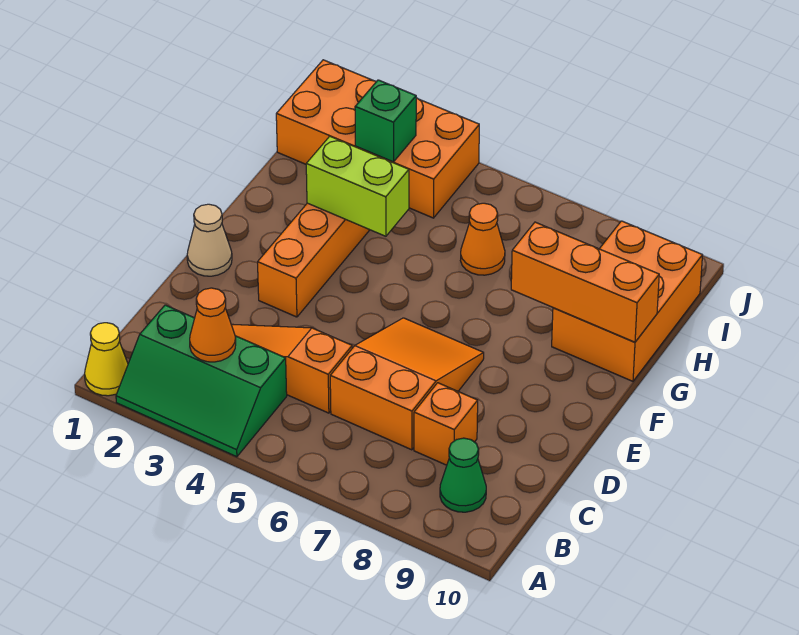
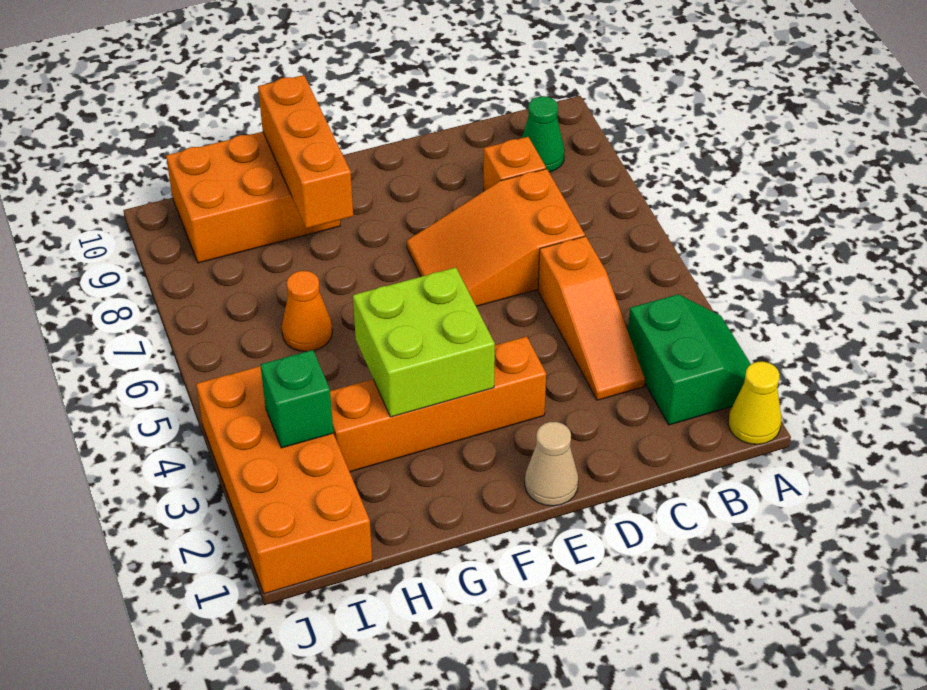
green slope A2:B4 level 1 top B -> green slope A2:B3 level 1 top B
orange cone B3 level 2 -> none
lime brick G3:G4 level 2 -> lime brick F3:G4 level 2

